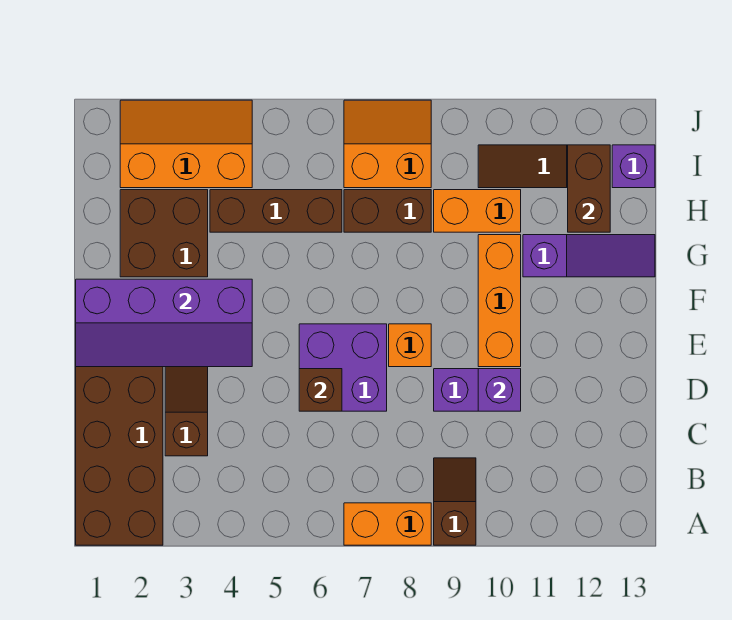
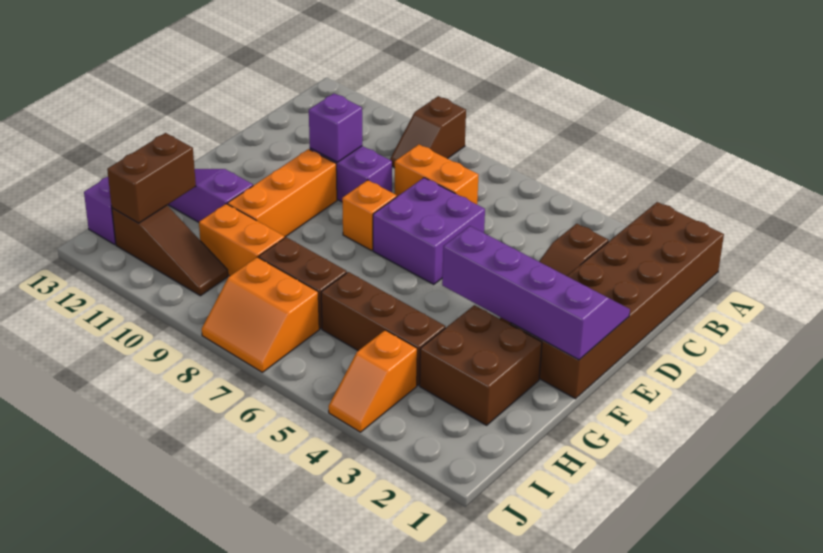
orange brick A7:A8 level 1 -> orange brick C7:C8 level 1
brown brick D6 level 2 -> none
orange slope I2:J4 level 1 top I -> orange slope I4:J4 level 1 top I

